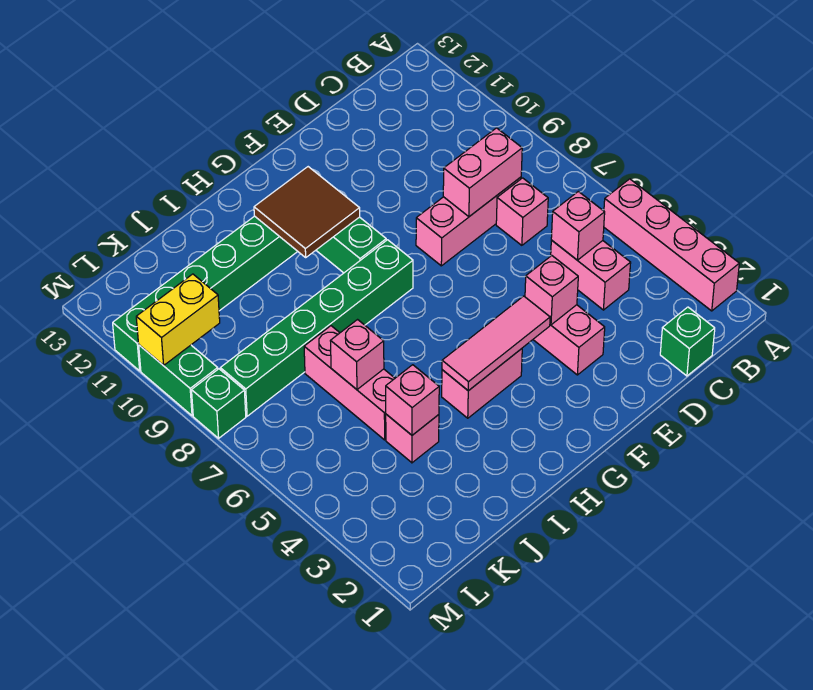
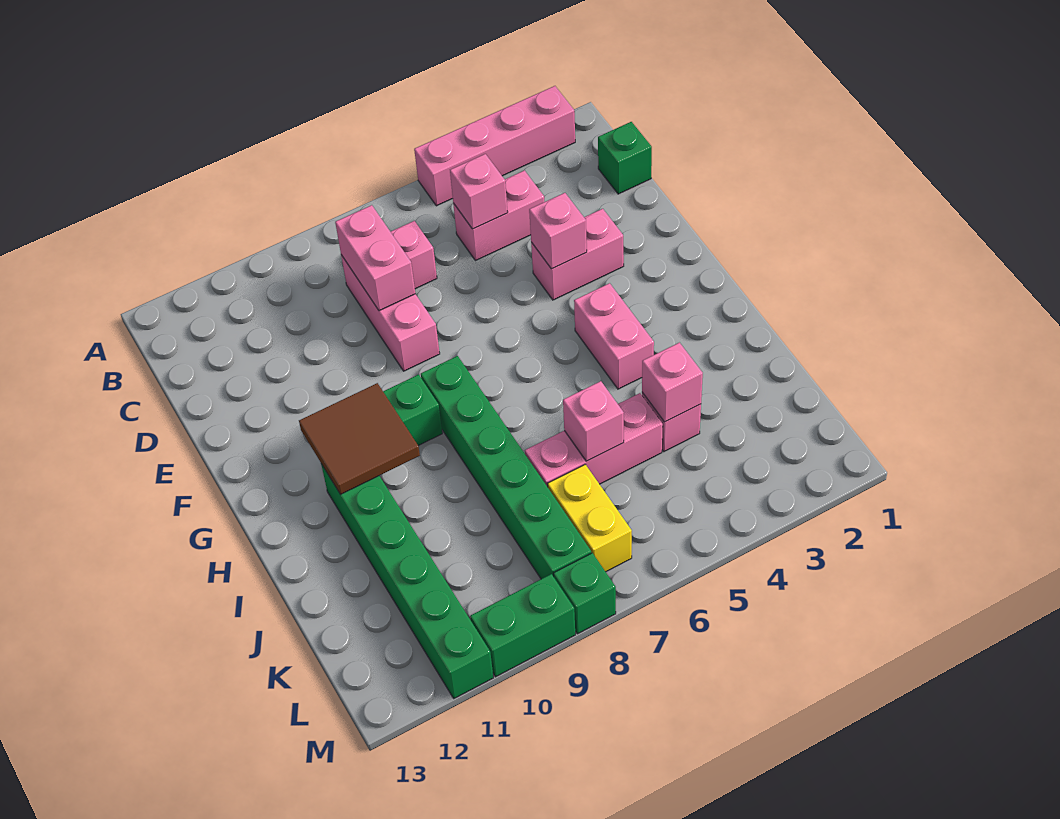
pink tile F4:H4 level 2 -> none
yellow brick L10:M10 level 2 -> yellow brick K7:L7 level 1

